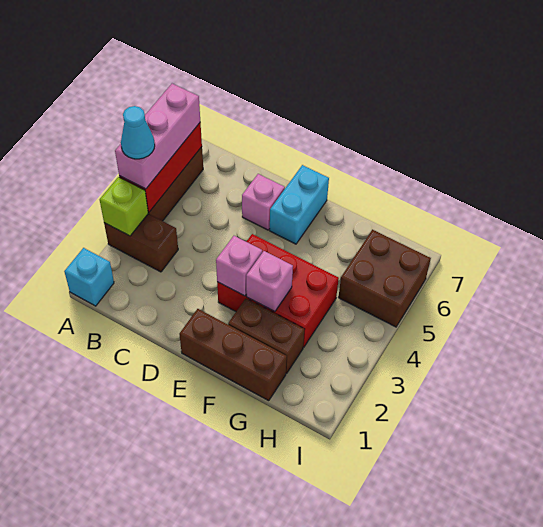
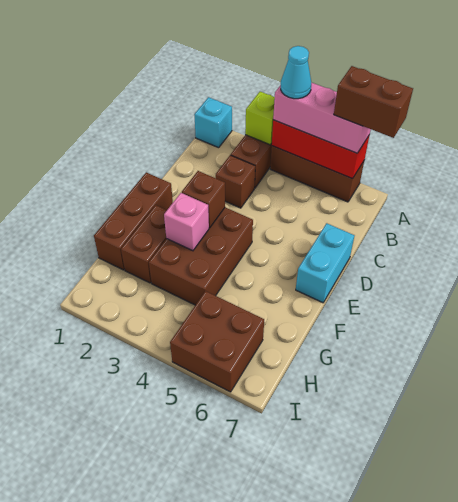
none -> brown brick A6:A7 level 4
none -> brown brick C3 level 1
pink brick D6 level 1 -> none
red brick E3:G4 level 1 -> brown brick E3:G4 level 1
pink brick E3 level 2 -> brown brick E3 level 2
cyan brick E6:E7 level 1 -> cyan brick D7:E7 level 1

